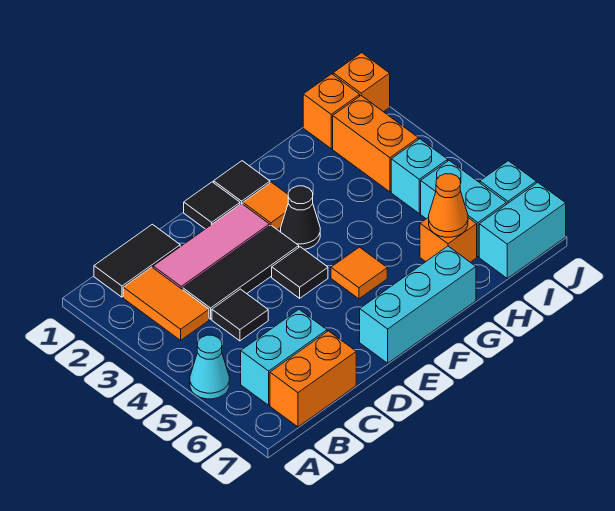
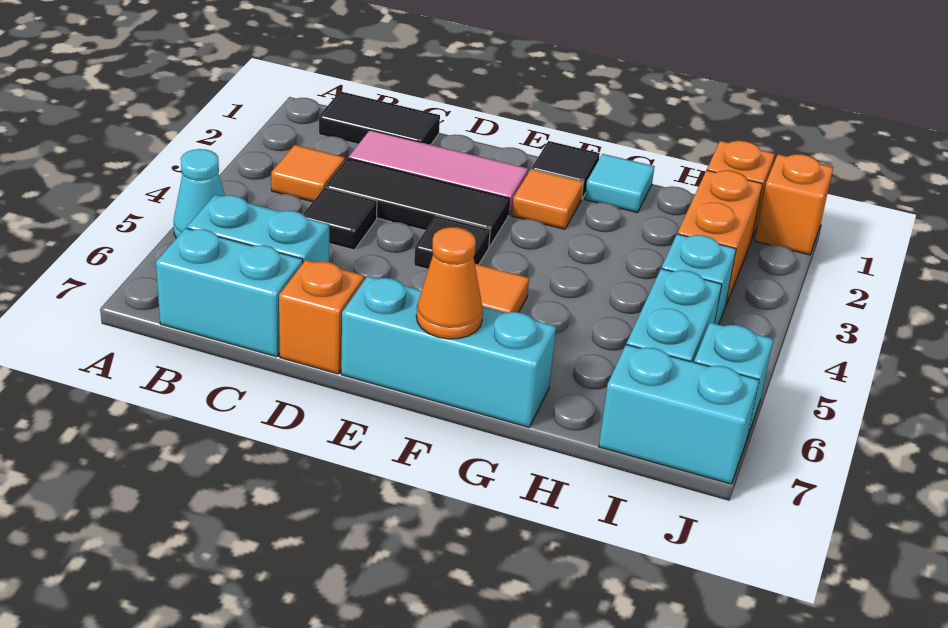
orange tile B2:B3 level 1 -> orange tile B3 level 1
orange brick B7:C7 level 1 -> cyan brick B7:C7 level 1
black tile E1 level 1 -> none
black cone F3 level 1 -> none
none -> cyan tile G1 level 1
orange brick H6 level 1 -> orange brick D7 level 1
orange cone H6 level 2 -> orange cone F7 level 2

